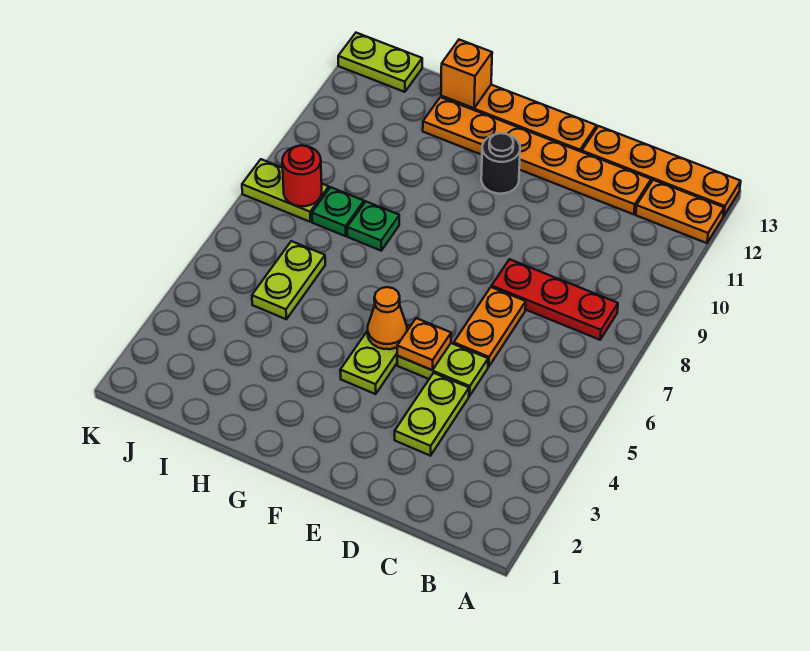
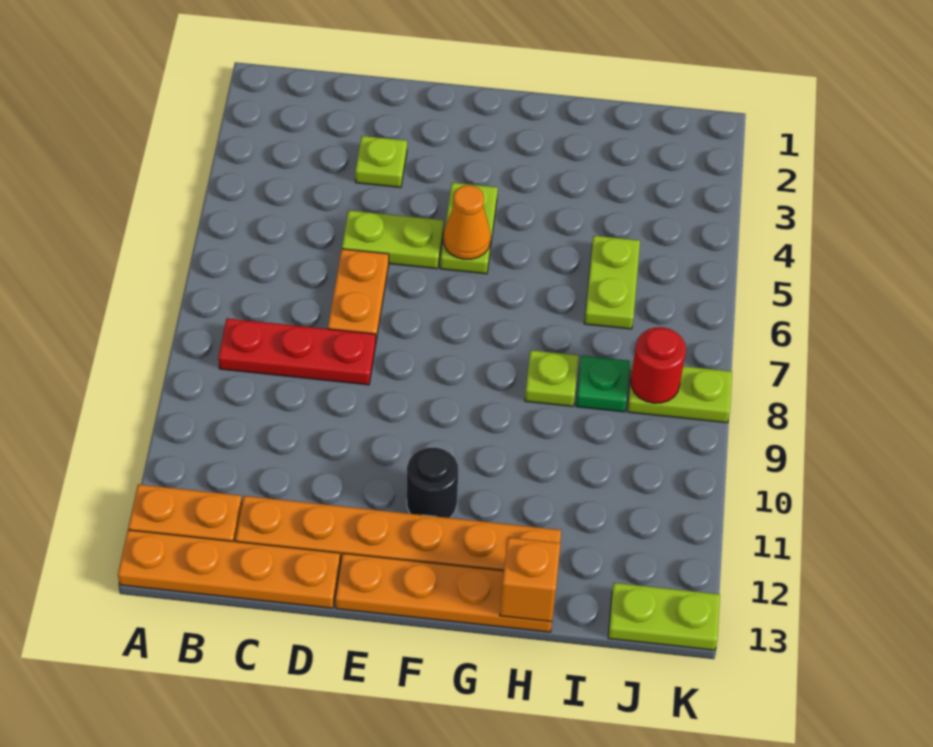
lime plate D3:D4 level 1 -> lime plate D3 level 1
orange plate E5 level 2 -> none
green plate H8 level 1 -> lime plate H8 level 1

